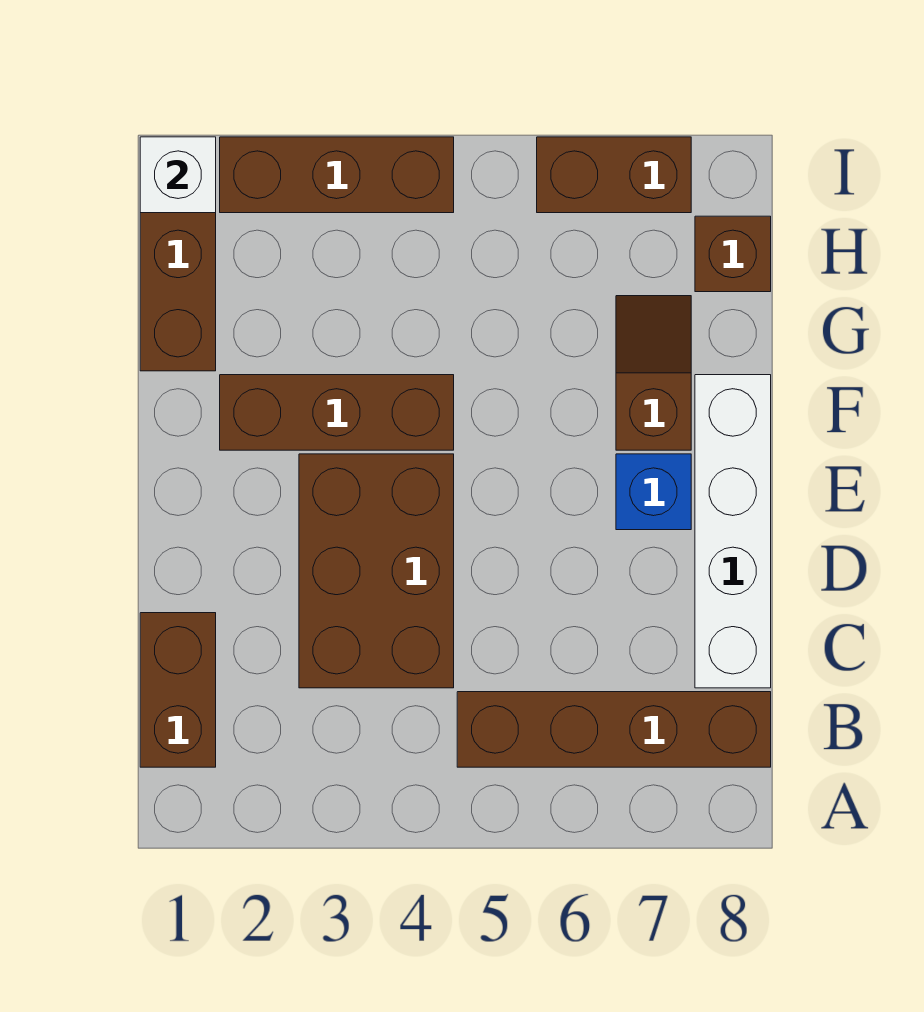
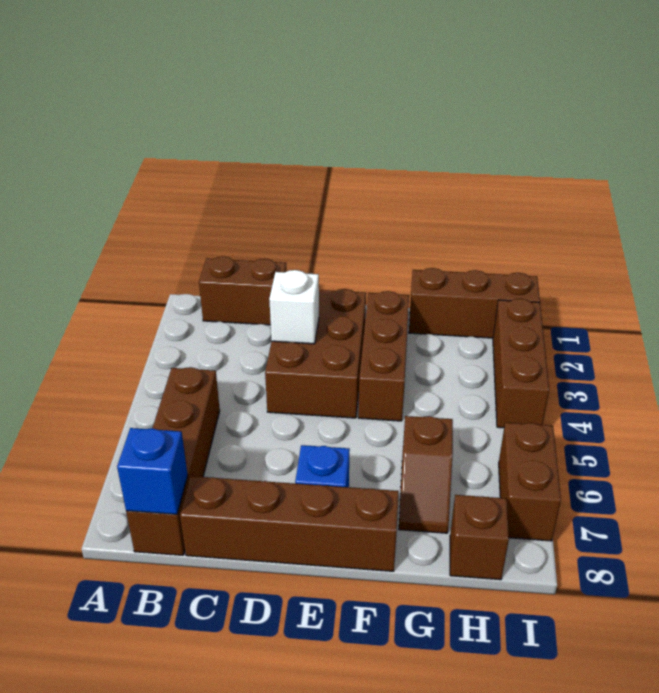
none -> blue brick B8 level 2
brown brick C3:E4 level 1 -> brown brick D2:E4 level 1
white brick C8:F8 level 1 -> brown brick C8:F8 level 1
brown slope F7:G7 level 1 top F -> brown slope G6:G7 level 1 top 6
white brick I1 level 2 -> white brick D3 level 2

